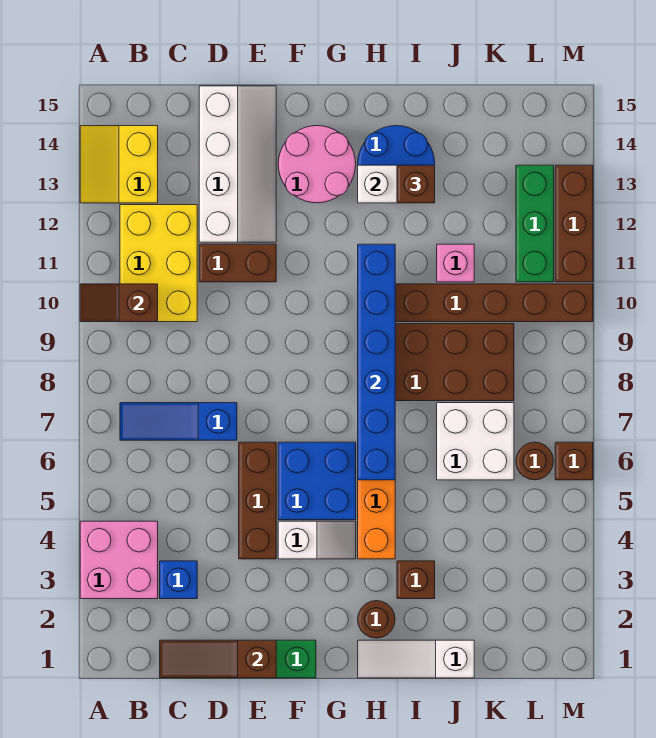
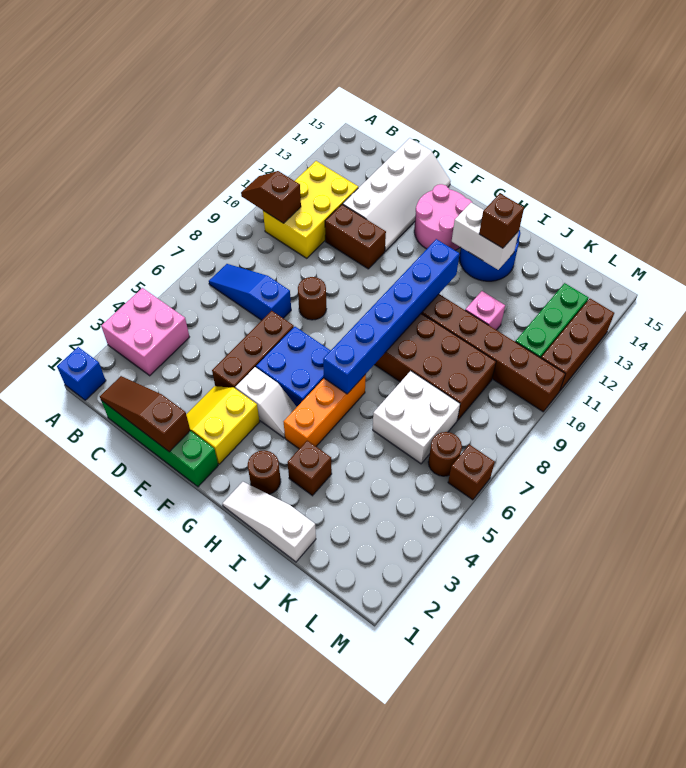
yellow slope A13:B14 level 1 top B -> yellow slope E2:F3 level 1 top F
blue brick C3 level 1 -> blue brick A1 level 1
none -> brown round brick E8 level 1

